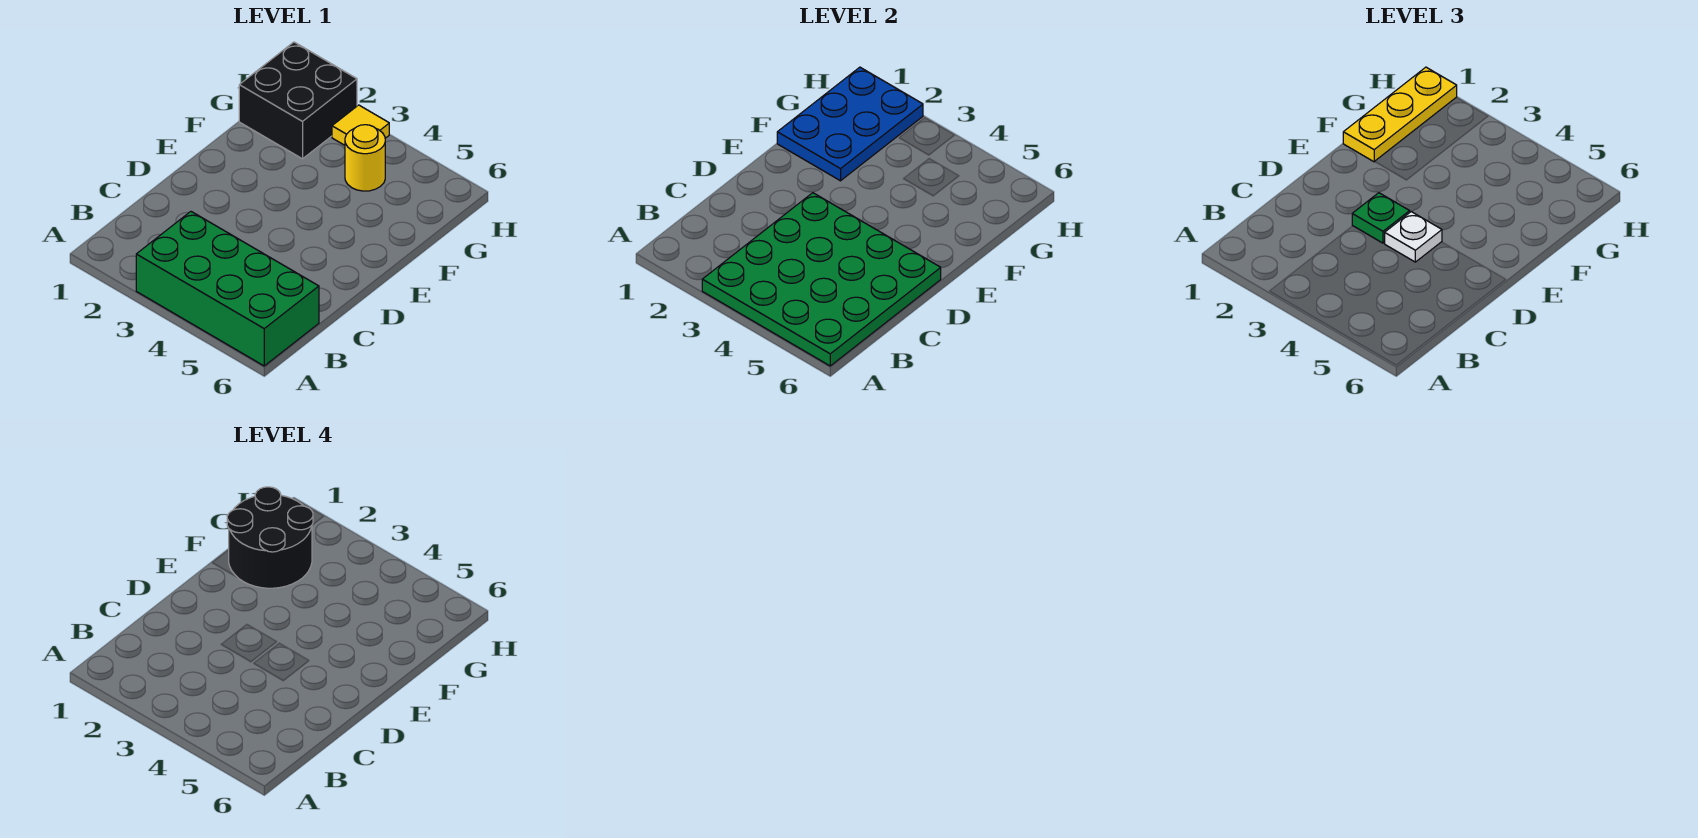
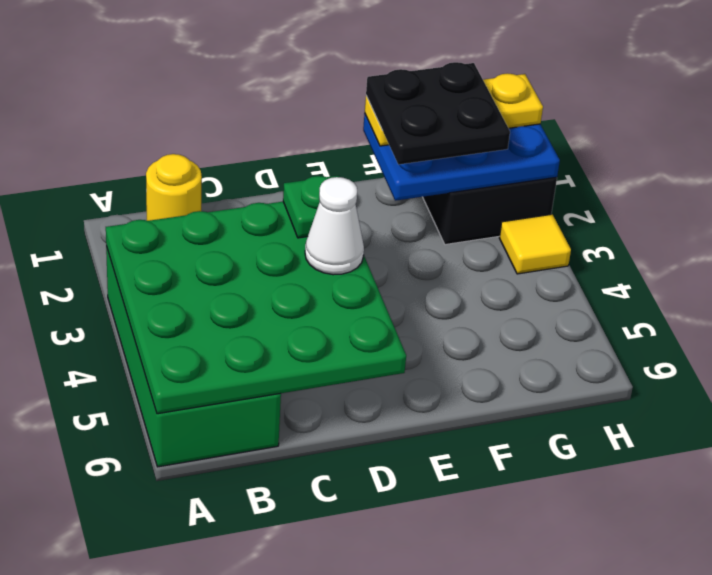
white plate D4 level 3 -> white cone D4 level 3
black round brick F1:G2 level 4 -> black plate F1:G2 level 4
yellow round brick G4 level 1 -> yellow round brick B1 level 1

